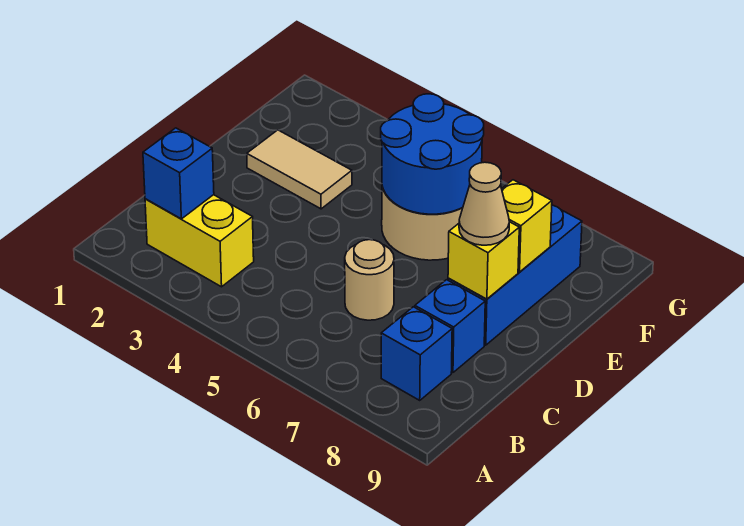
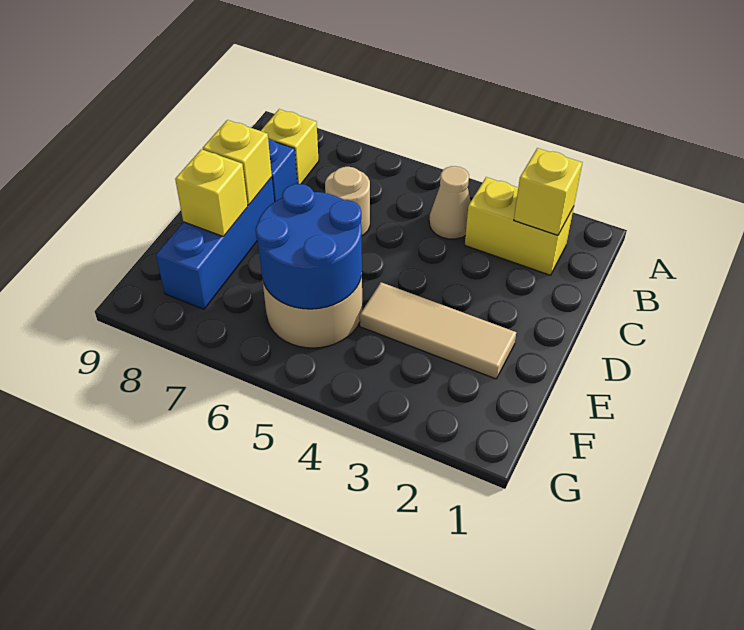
blue brick B2 level 2 -> yellow brick B2 level 2
blue brick B8 level 1 -> yellow brick B8 level 1
tan cone D8 level 3 -> tan cone B4 level 1
tan tile E2:E3 level 1 -> tan tile E2:E4 level 1

